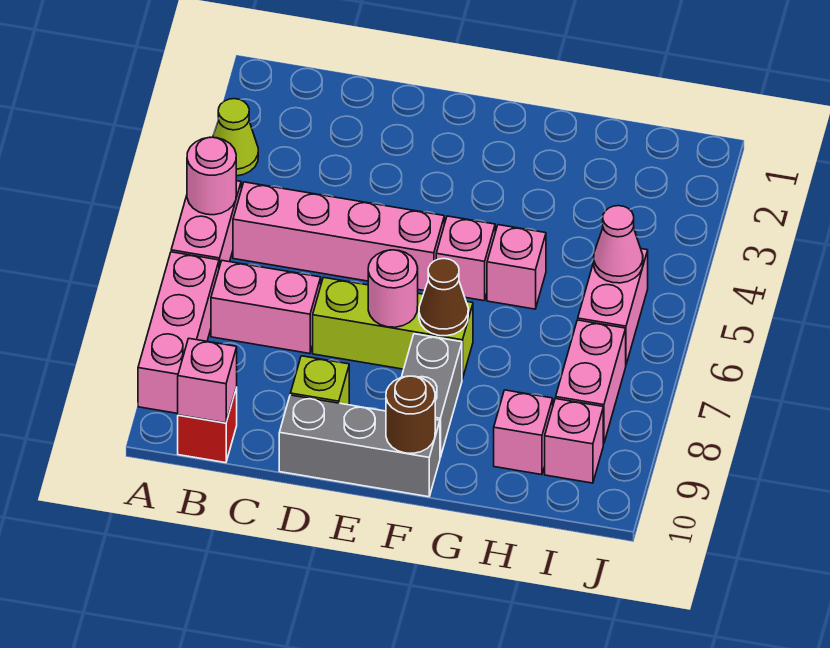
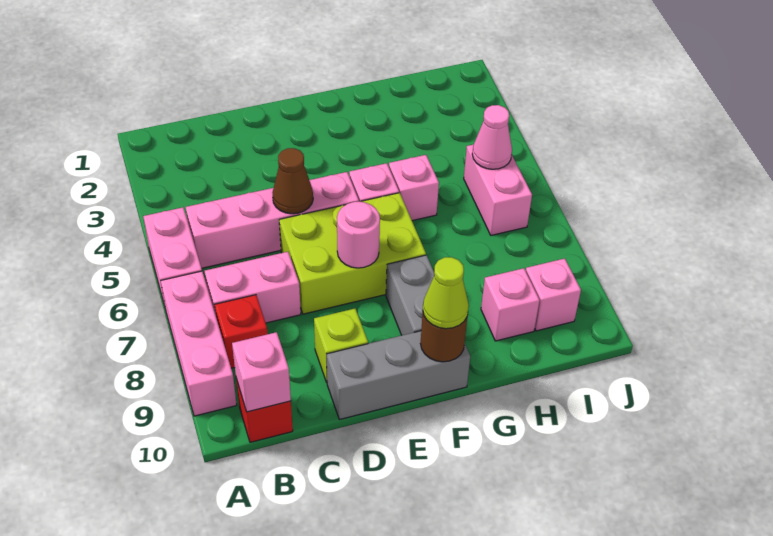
lime cone A3 level 1 -> lime cone F10 level 3
pink round brick A5 level 2 -> none
none -> red brick B8 level 1
lime brick D7:F7 level 1 -> lime brick D6:F7 level 1
brown cone F7 level 2 -> brown cone D5 level 2
pink brick I7:I8 level 1 -> none

